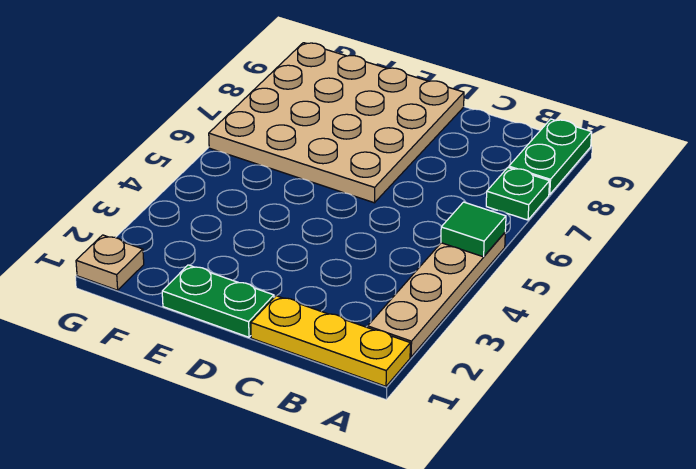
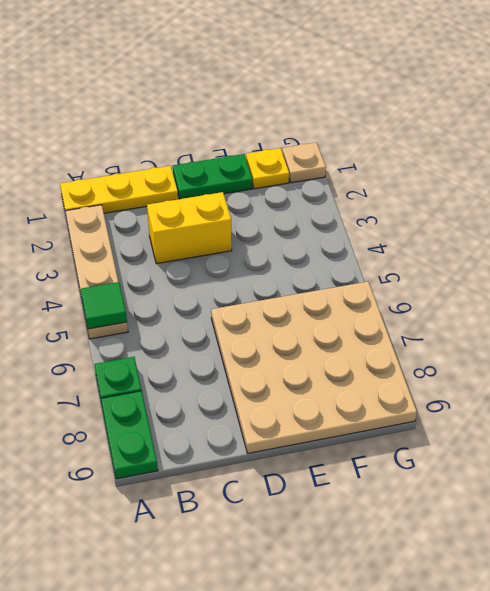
none -> yellow brick C3:D3 level 1
none -> yellow plate F1 level 1

